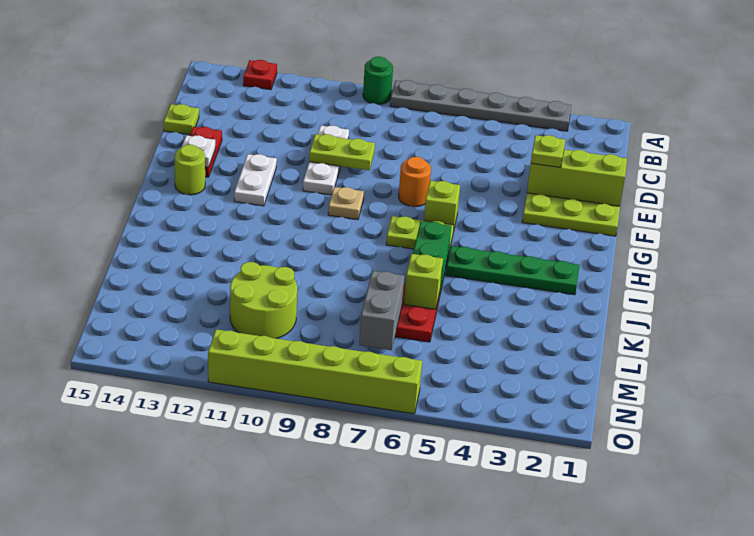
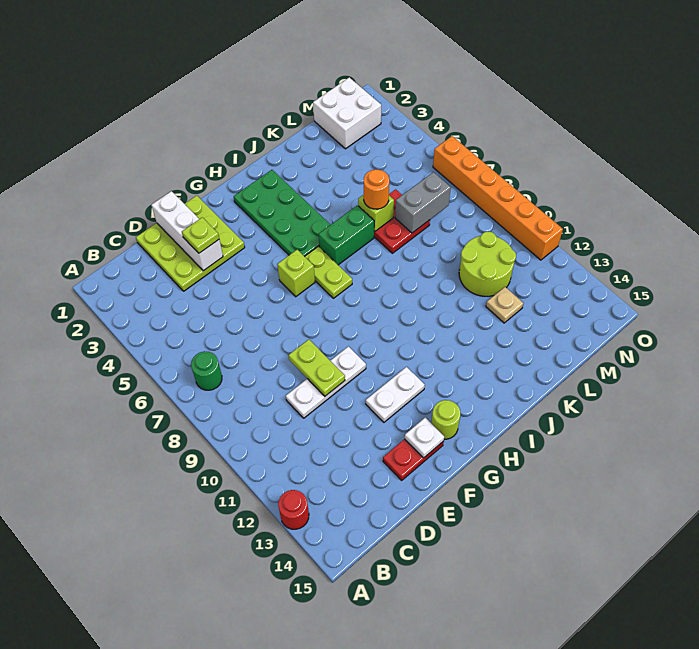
grey plate A3:A8 level 1 -> none
green round brick A9 level 1 -> green round brick B7 level 1
red plate A13 level 1 -> red round brick A13 level 1
lime plate D15 level 1 -> none
lime brick E1:E3 level 2 -> white brick E1:E3 level 2
orange round brick F7 level 1 -> orange round brick K6 level 3
tan plate G9 level 1 -> tan plate L12 level 1
green plate I2:I5 level 1 -> green plate H2:I5 level 1
none -> white brick M1:N2 level 1
lime brick O6:O11 level 1 -> orange brick O6:O11 level 1

